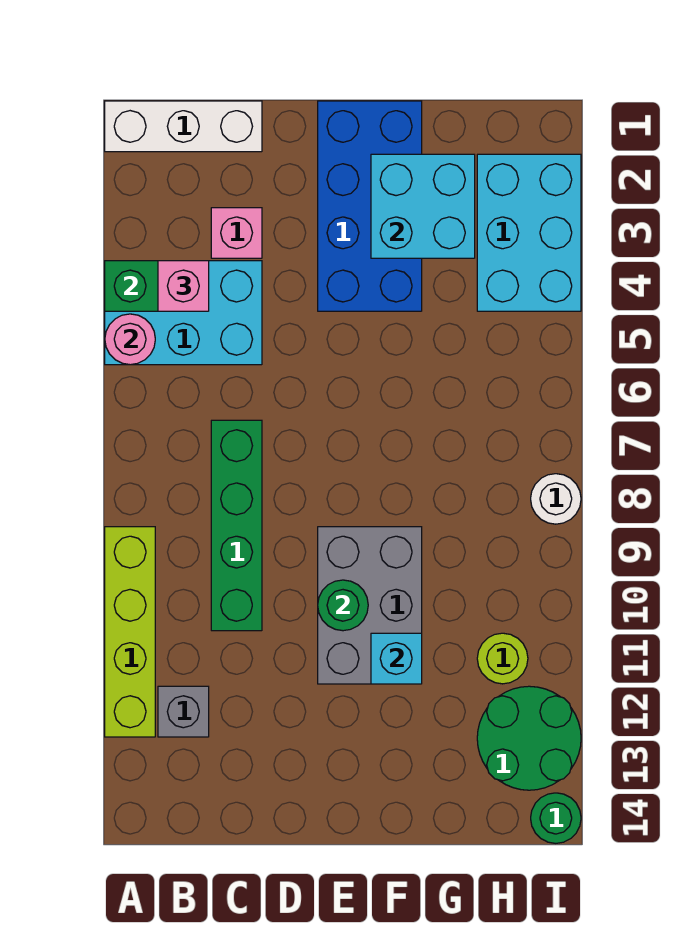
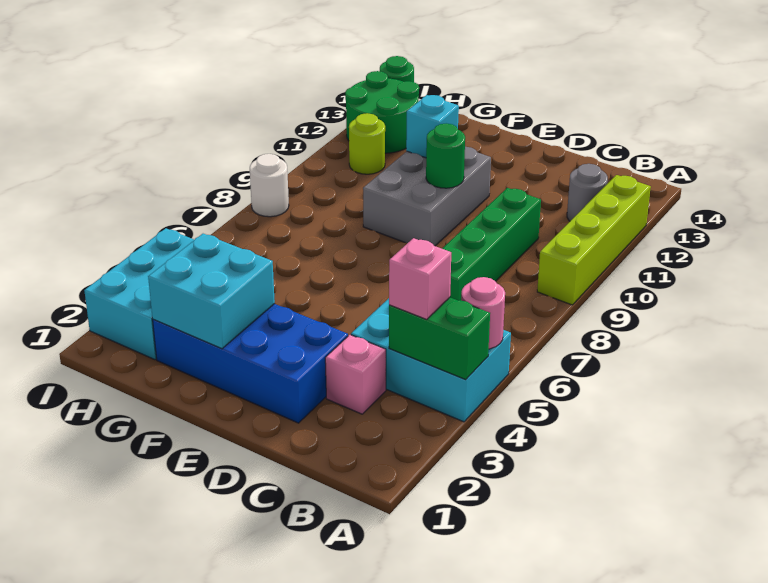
white brick A1:C1 level 1 -> none
grey brick B12 level 1 -> grey round brick B12 level 1
blue brick E1:F4 level 1 -> blue brick D2:G3 level 1

